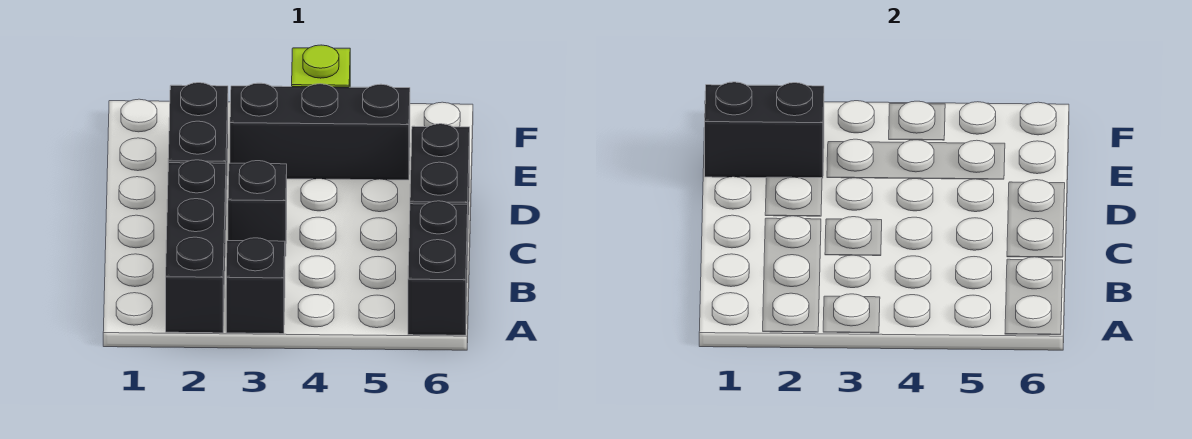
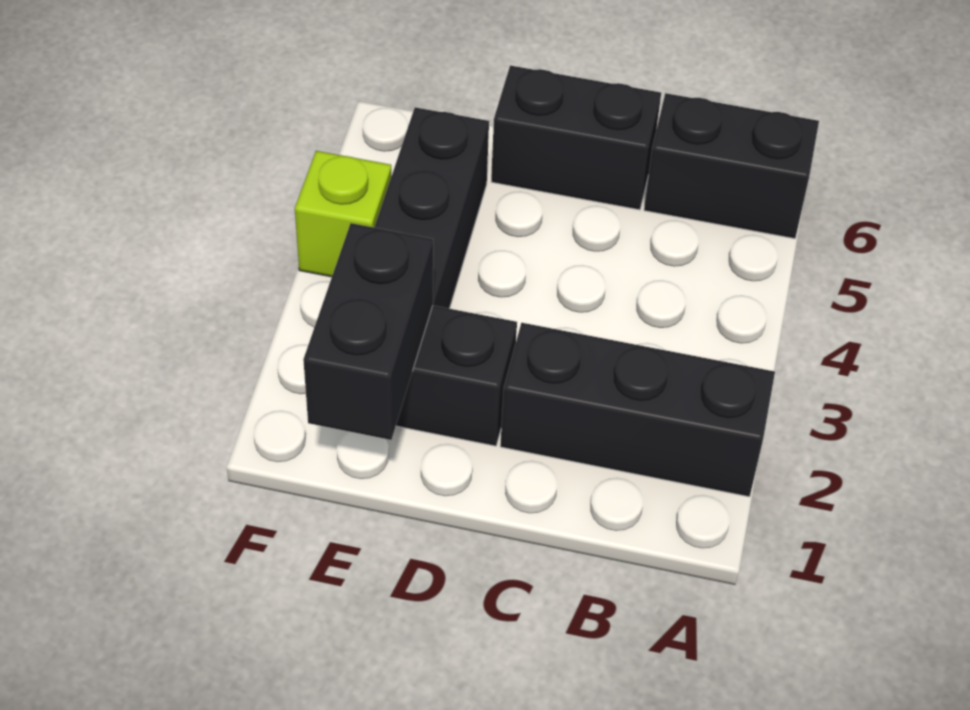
black brick A3 level 1 -> none
black brick C3 level 1 -> none

